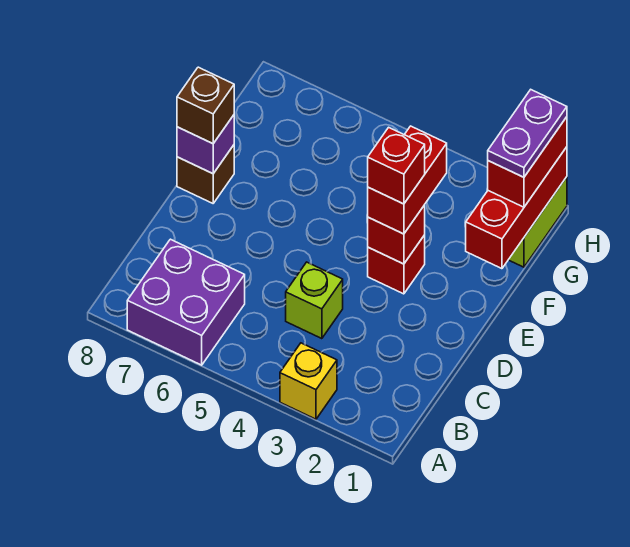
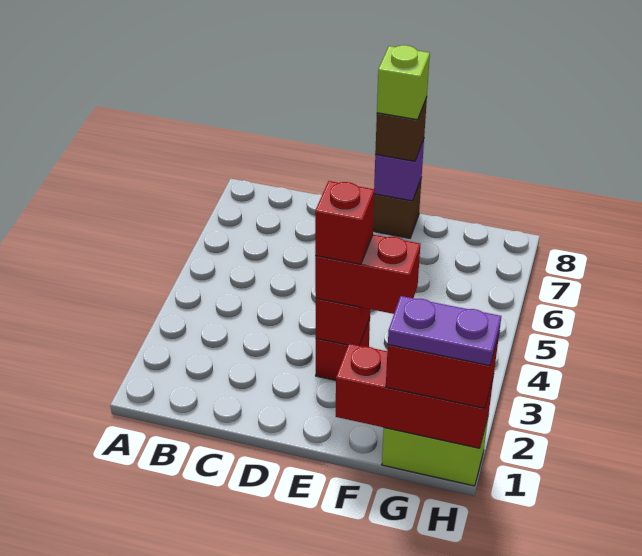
yellow brick A3 level 1 -> none
purple brick A6:B7 level 1 -> none
lime brick C4 level 1 -> lime brick E8 level 4

